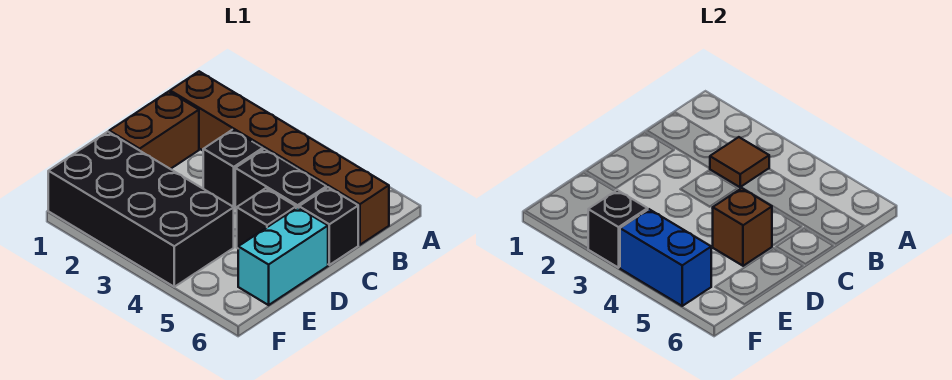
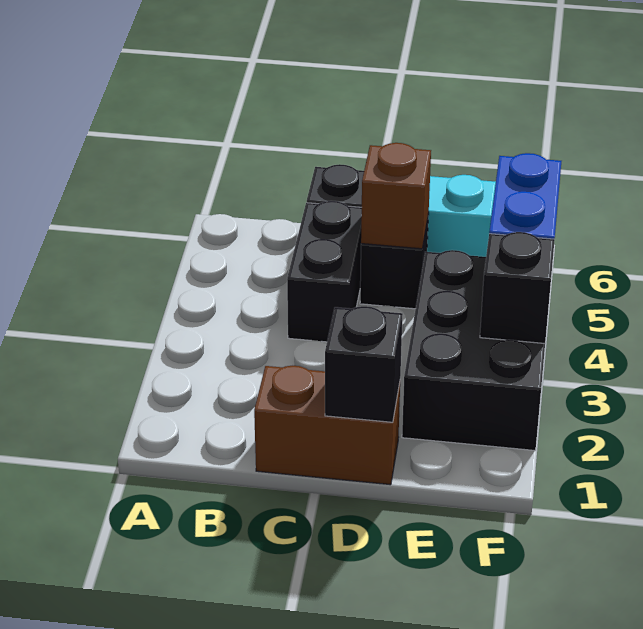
brown brick B1:B6 level 1 -> none
brown tile B3 level 2 -> none
black brick C3 level 1 -> black brick D1 level 2
black brick E1:F4 level 1 -> black brick E2:F4 level 1

